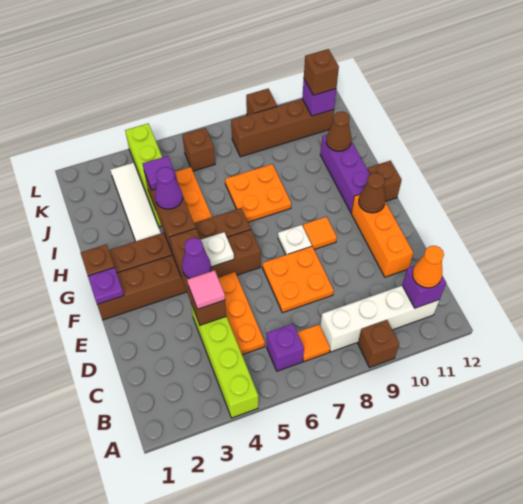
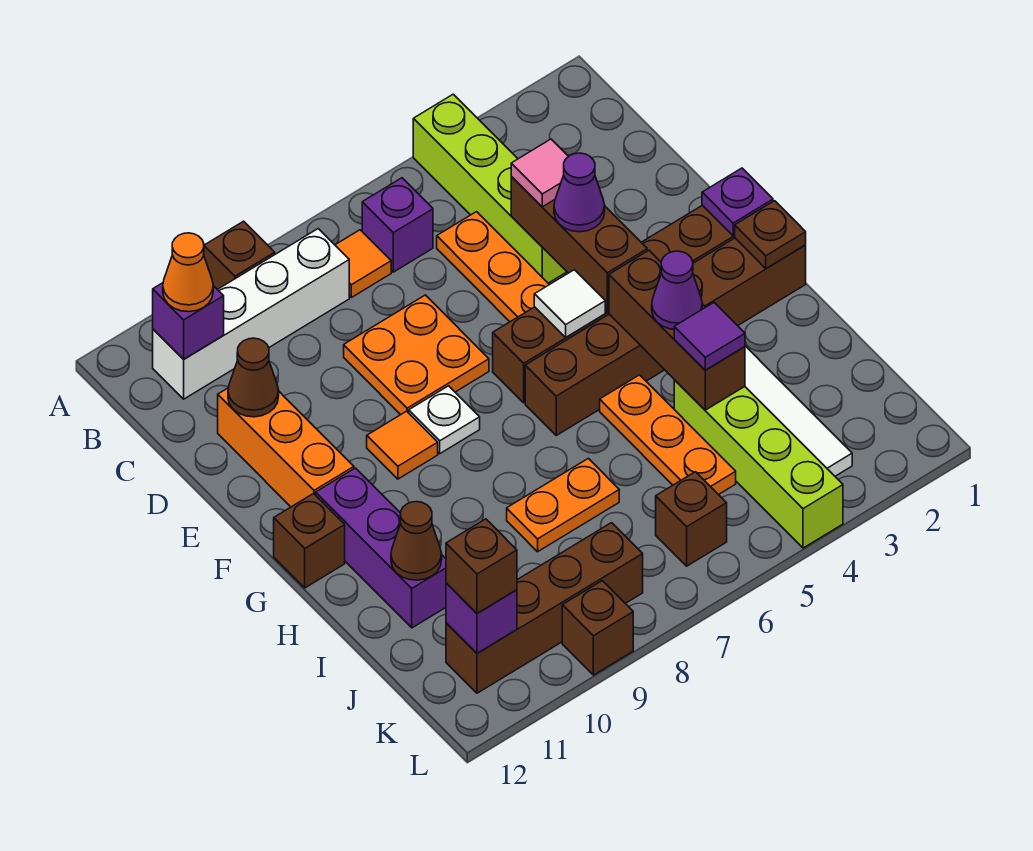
white plate F5 level 2 -> white tile F5 level 2
brown cone F11 level 2 -> brown cone D11 level 2
orange plate H7:I8 level 1 -> orange plate I7:I8 level 1

